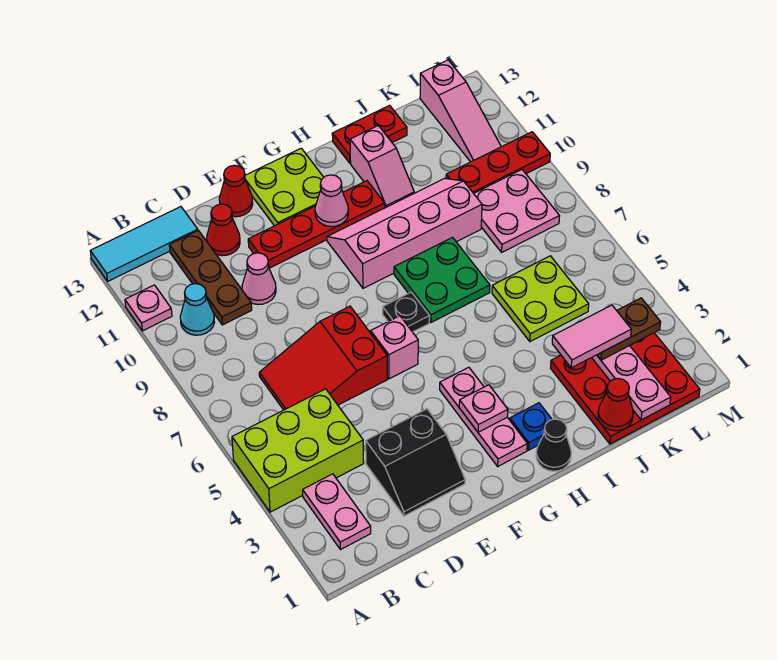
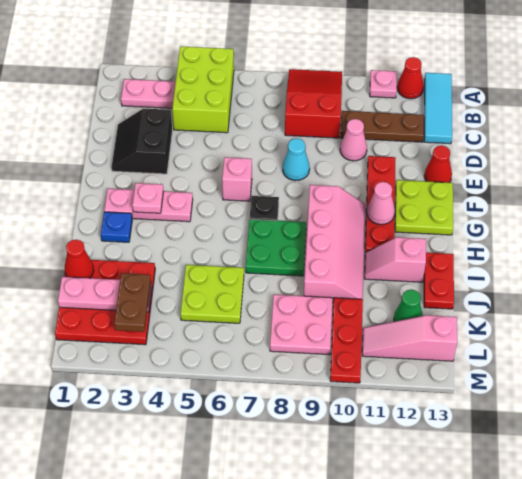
cyan cone B10 level 1 -> cyan cone E8 level 1
red slope C6:E7 level 1 top E -> red slope A8:C9 level 1 top C
red cone D12 level 1 -> red cone A12 level 1
black cone H1 level 1 -> none
pink tile J3:K3 level 4 -> none
none -> green cone K12 level 1

